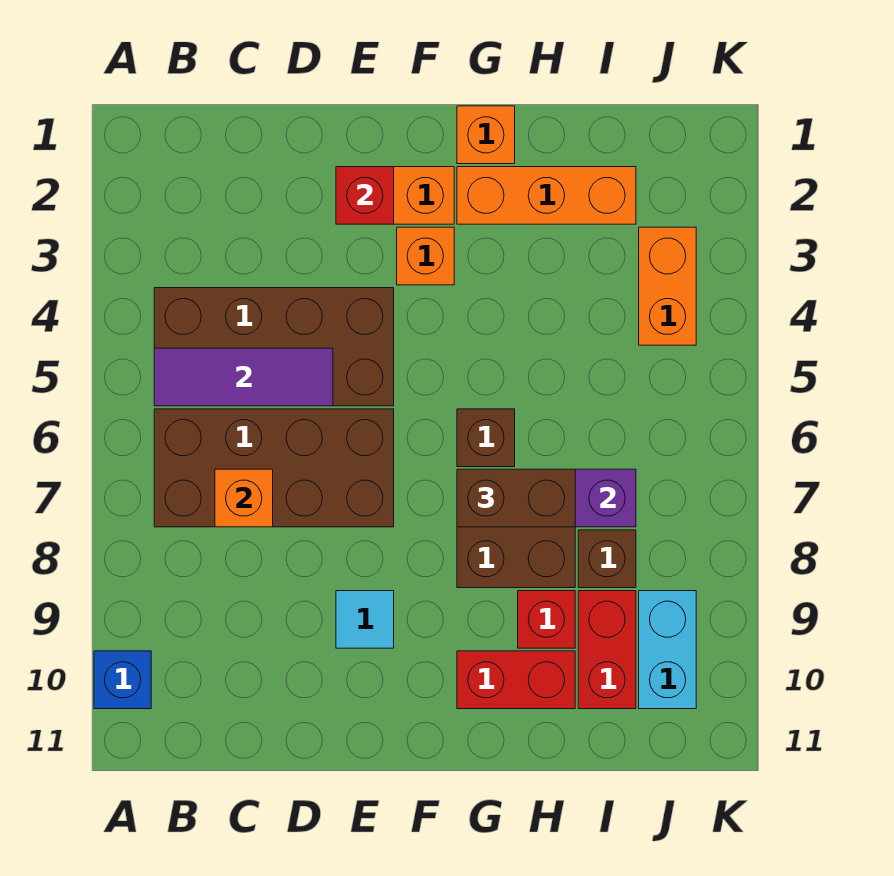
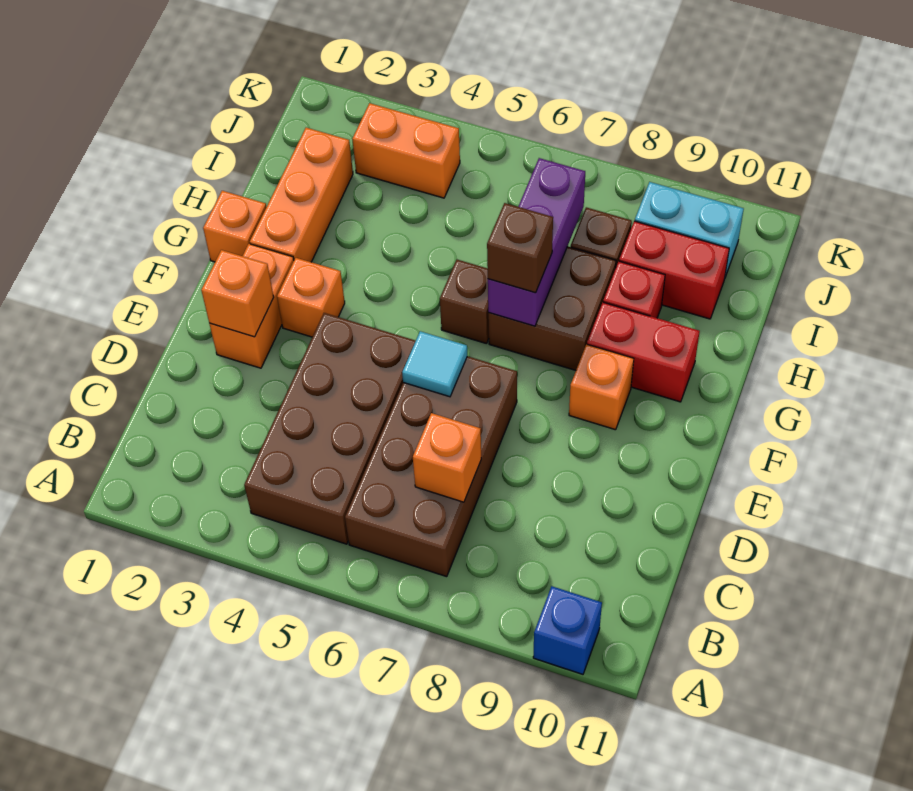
purple tile B5:D5 level 2 -> none
red brick E2 level 2 -> orange brick E2 level 2
cyan tile E9 level 1 -> cyan tile E6 level 2
none -> orange brick F9 level 1
brown brick G7:H7 level 3 -> brown brick G7 level 3
red brick G10:H10 level 1 -> red brick G9:G10 level 1

